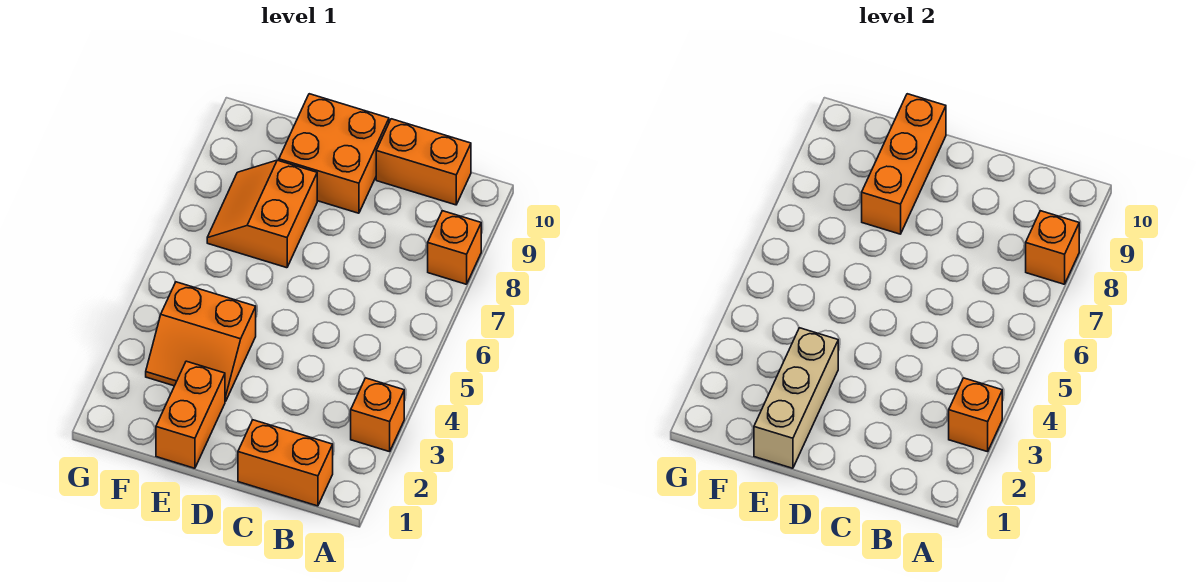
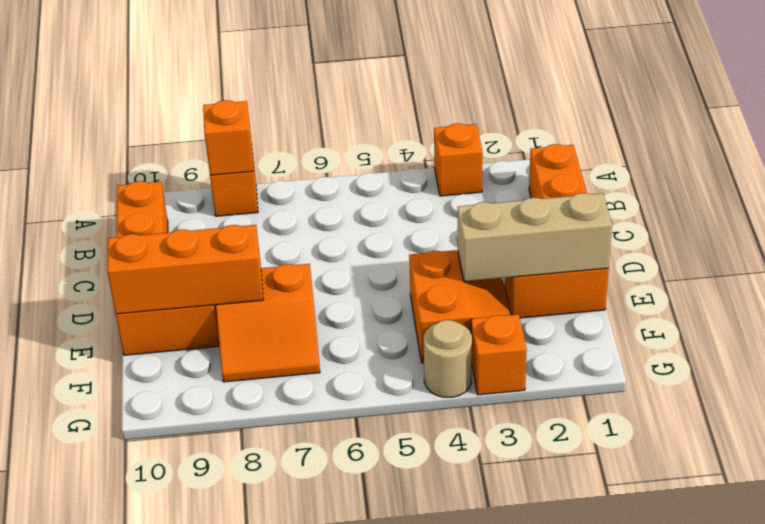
orange brick A3 level 2 -> orange brick G3 level 1
none -> tan round brick G4 level 1

